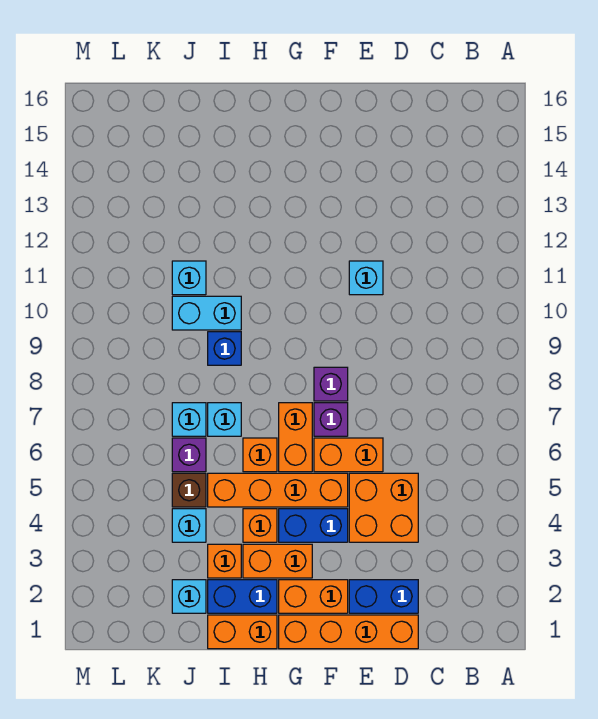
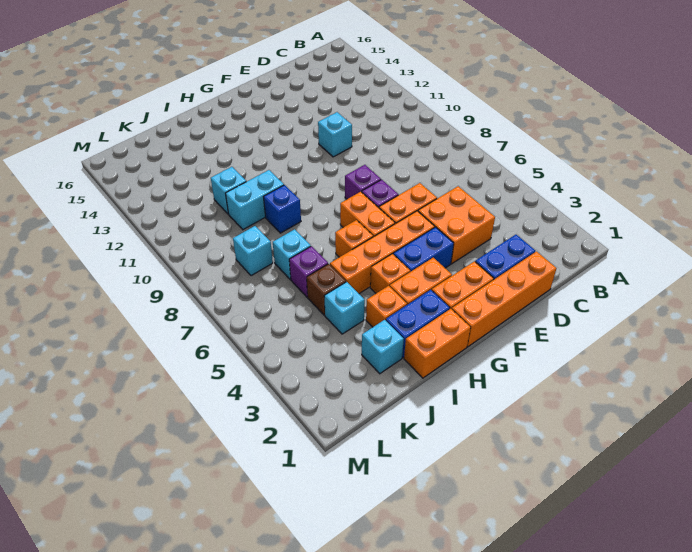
cyan brick I7 level 1 -> cyan brick K8 level 1

